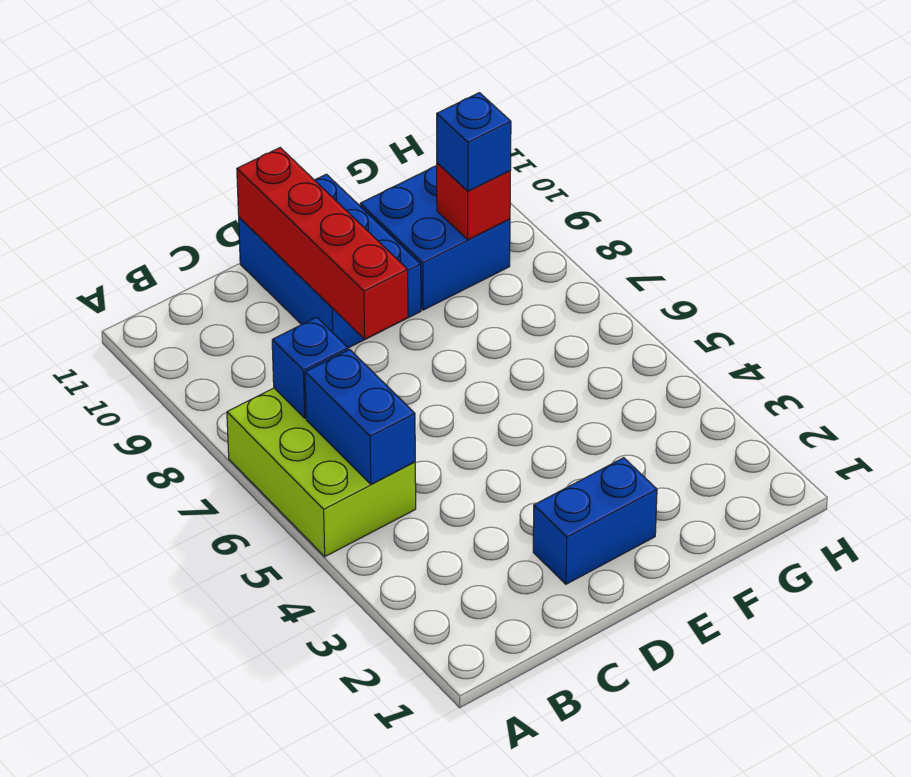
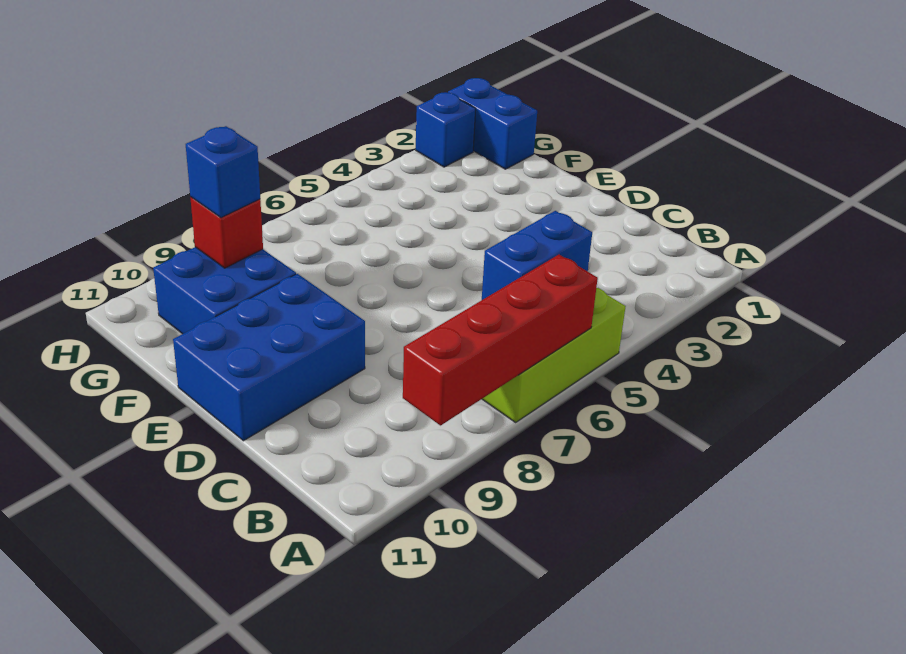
blue brick B7 level 2 -> blue brick H2 level 1
blue brick D2:E2 level 1 -> blue brick G1:H1 level 1
red brick D8:D11 level 2 -> red brick A6:A9 level 2

